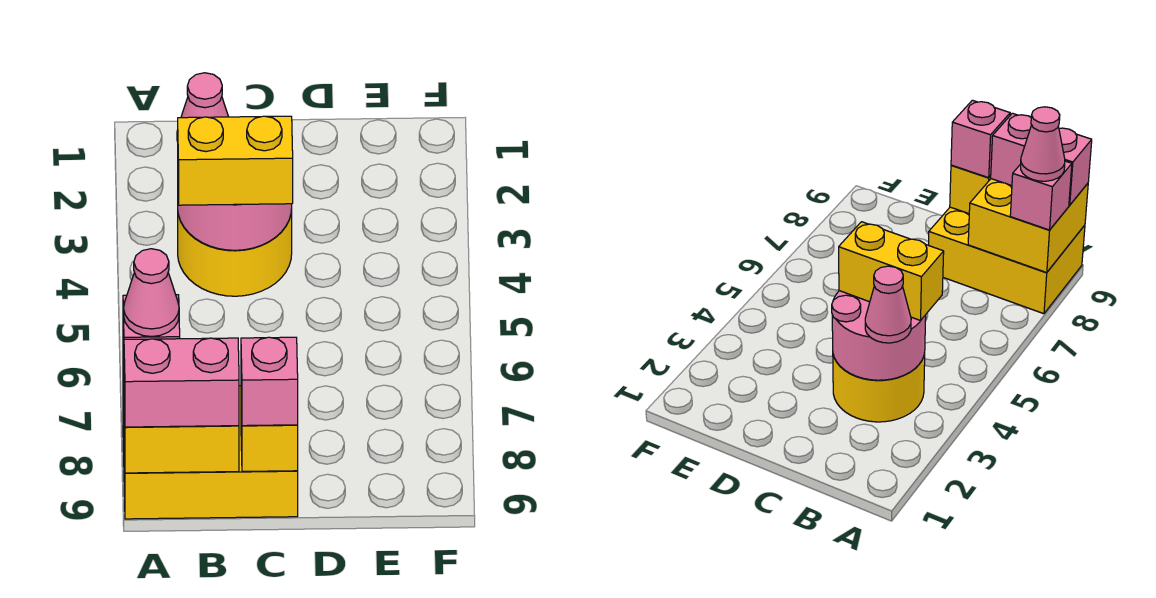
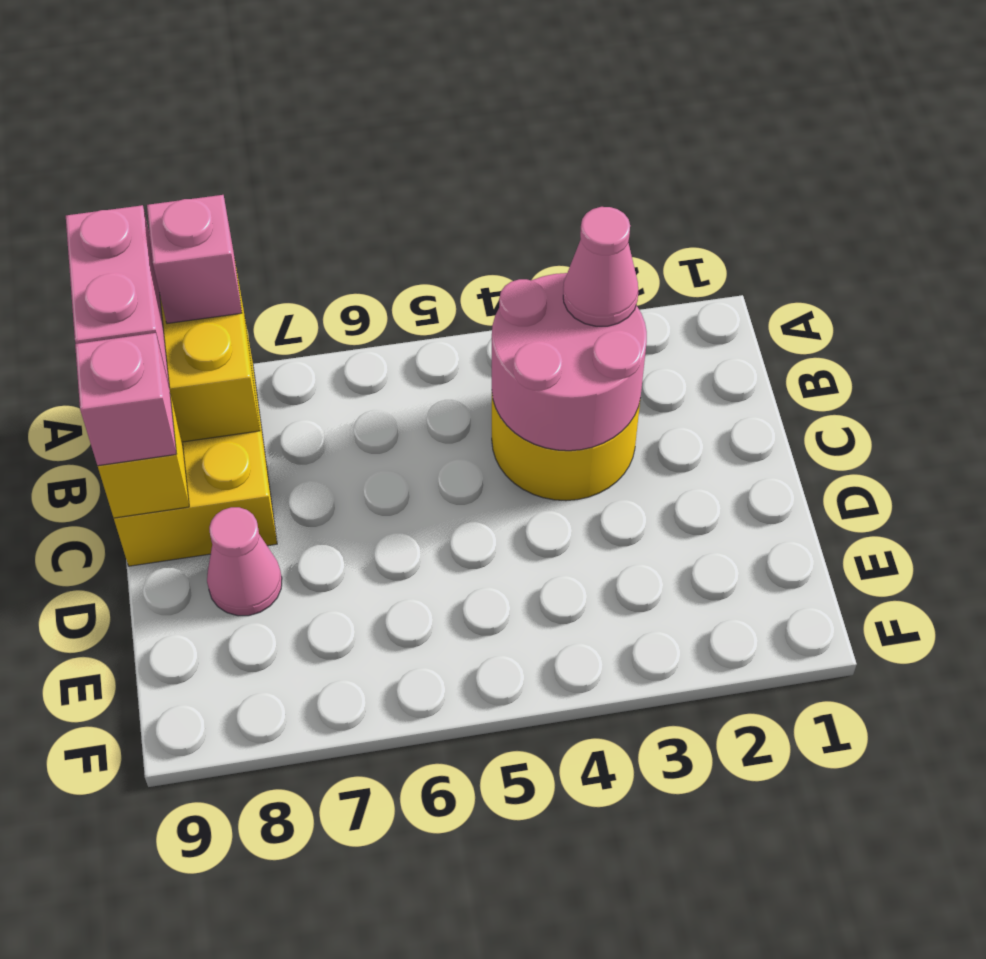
pink cone A8 level 4 -> pink cone D8 level 1
yellow brick B4:C4 level 3 -> none

